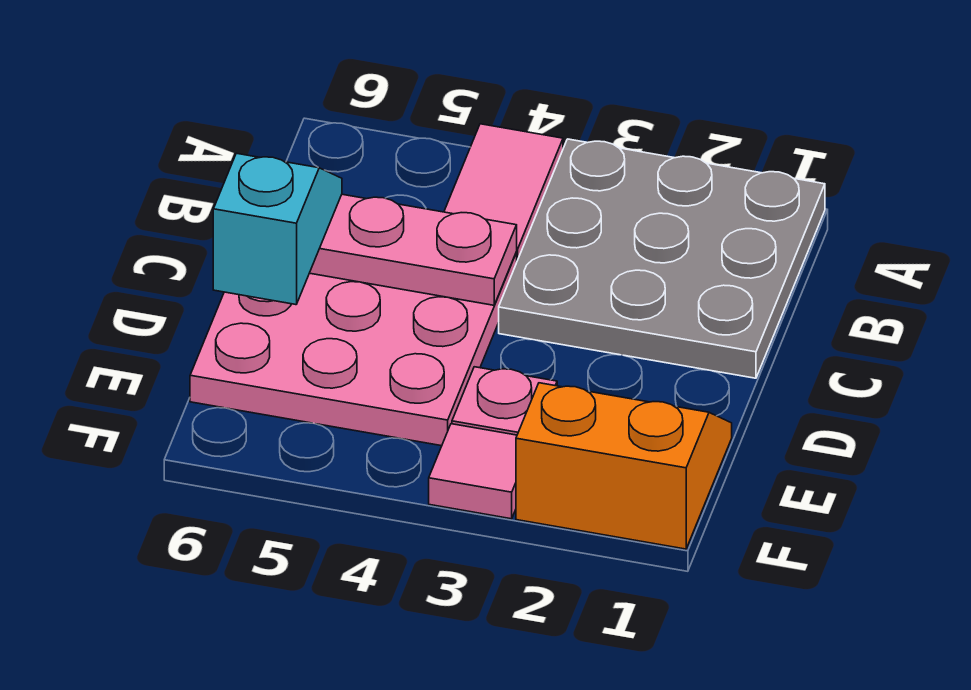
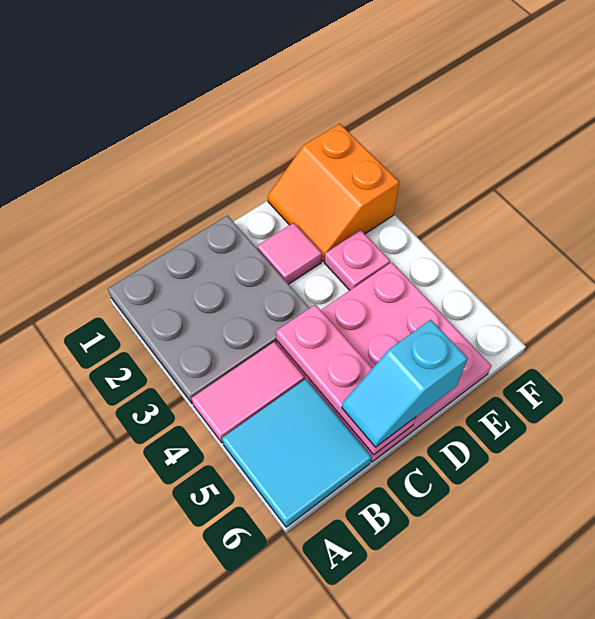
none -> cyan tile A5:B6 level 1
pink tile F3 level 1 -> pink tile D2 level 1

